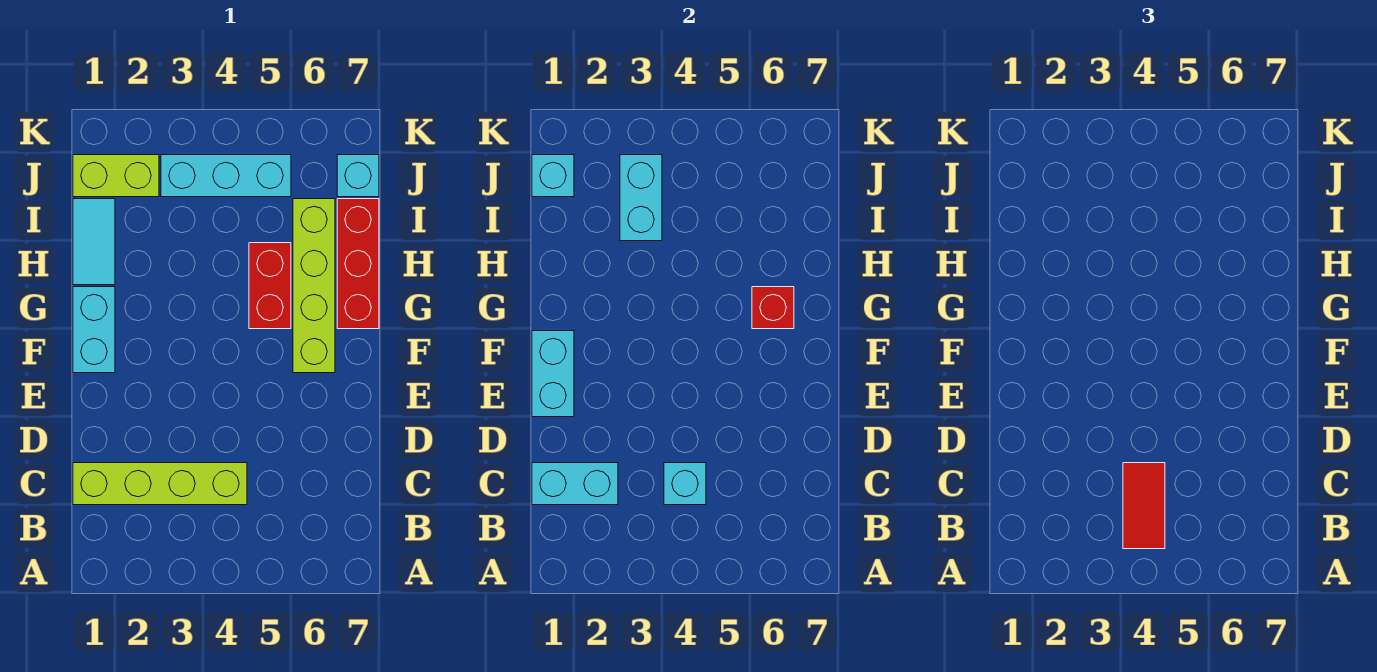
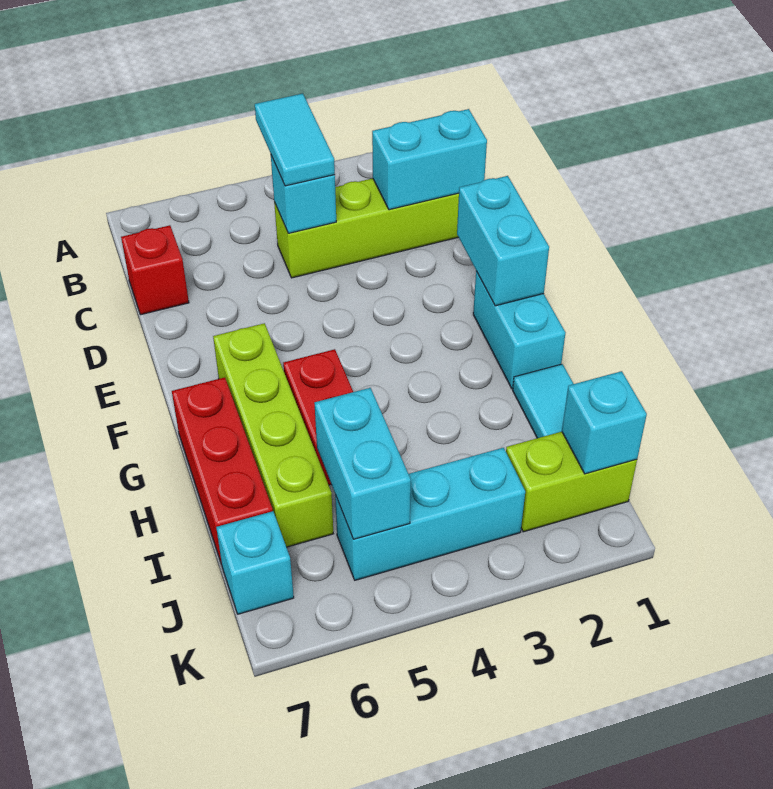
red tile B4:C4 level 3 -> cyan tile B4:C4 level 3
red brick G6 level 2 -> red brick C7 level 1
cyan brick I3:J3 level 2 -> cyan brick I5:J5 level 2

